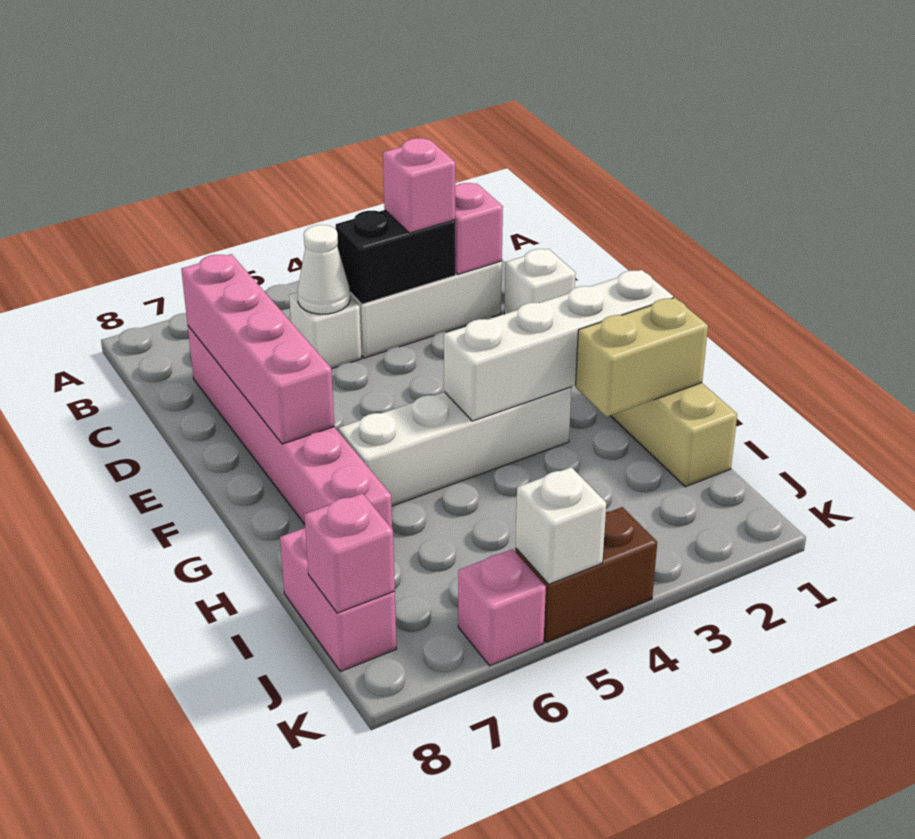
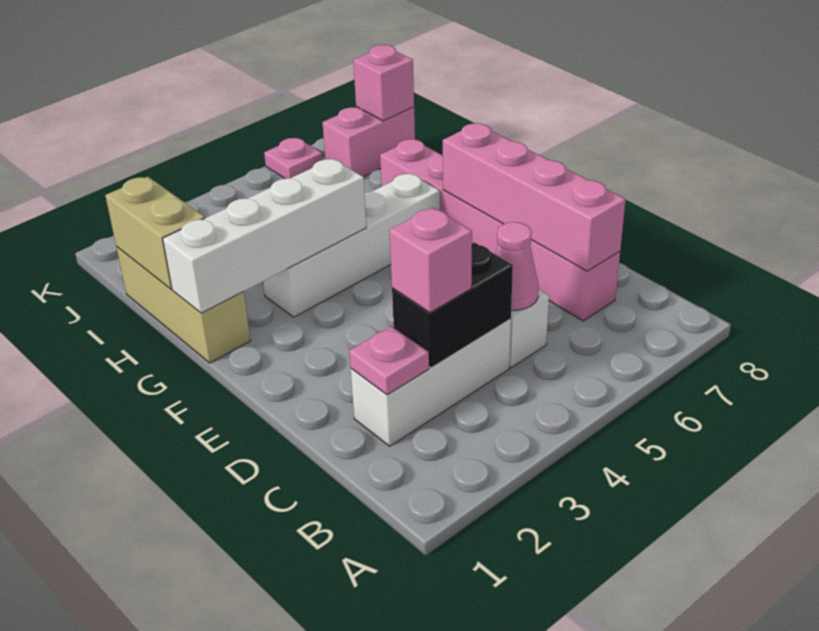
pink brick C2 level 2 -> pink plate C2 level 2
white cone C5 level 2 -> pink cone C5 level 2
white brick D1 level 1 -> none
tan brick H1:H2 level 2 -> tan brick H1:I1 level 2
pink brick I8:J8 level 1 -> pink brick J7:J8 level 1
brown brick K4:K5 level 1 -> none
white brick K5 level 2 -> none
pink brick K6 level 1 -> pink plate K6 level 1

